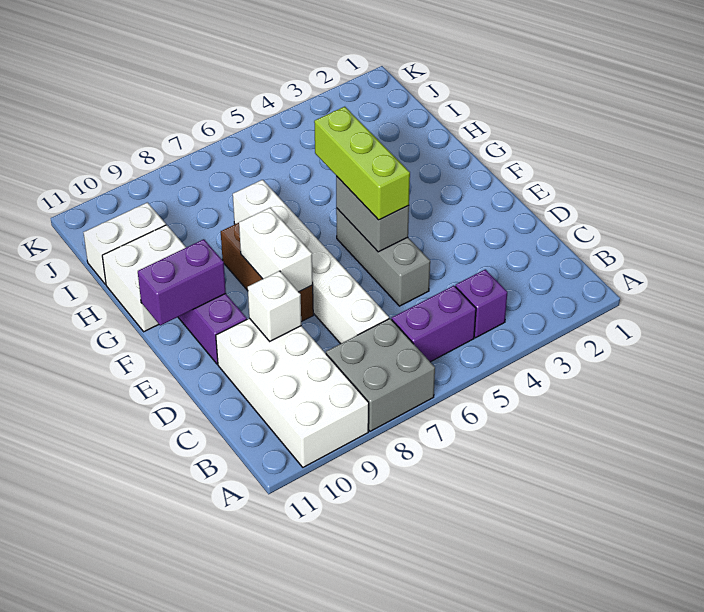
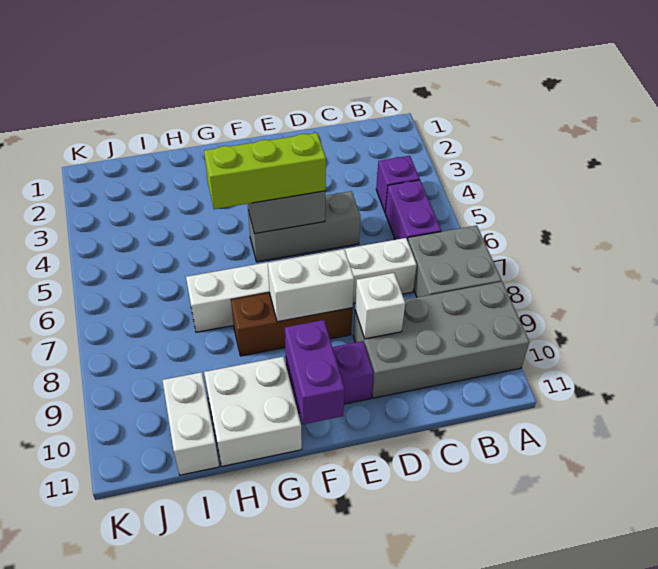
white brick A9:D10 level 1 -> grey brick A9:D10 level 1

